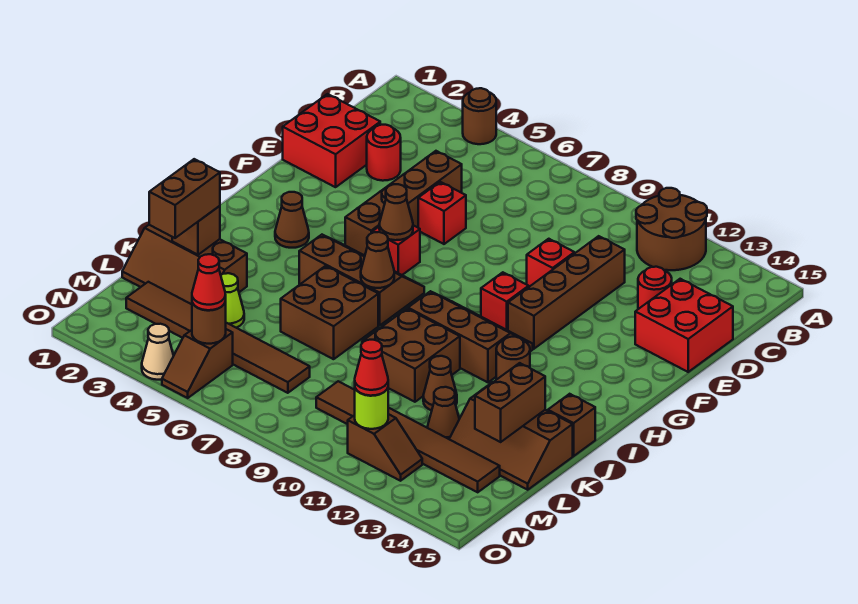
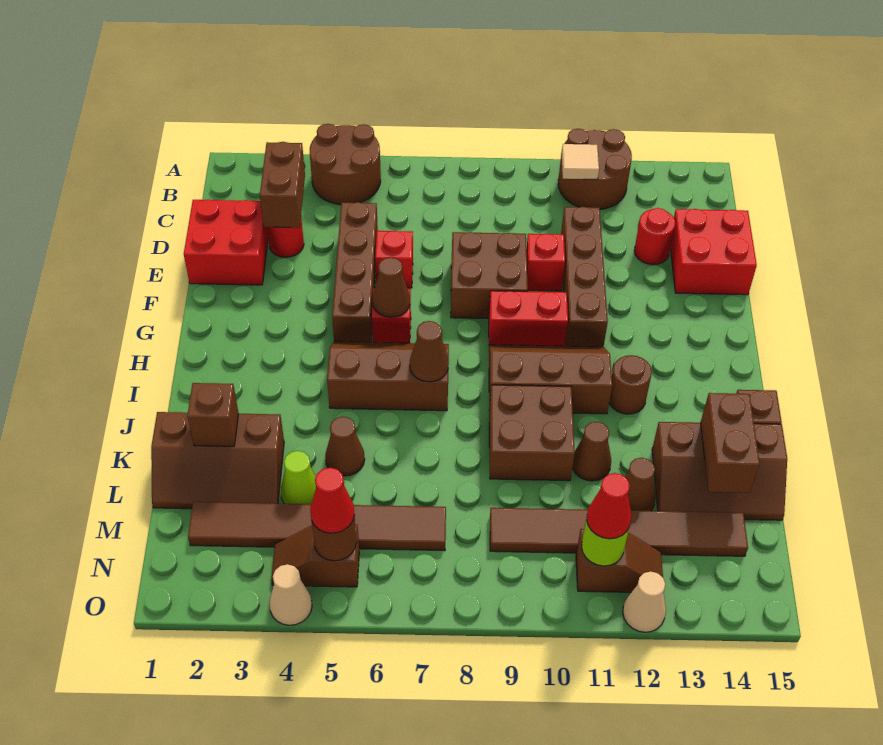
brown round brick A4 level 1 -> brown round brick A4:B5 level 1
none -> tan tile B11 level 2
red brick G10 level 1 -> red brick G9:G10 level 1
brown cone H3 level 1 -> brown cone K5 level 1
brown brick J6:K7 level 1 -> brown brick E8:F9 level 1
brown brick K2:L2 level 3 -> brown brick C3:D3 level 2
brown slope N5:O5 level 1 top N -> brown slope N4:N5 level 1 top 5
none -> tan cone O12 level 1

